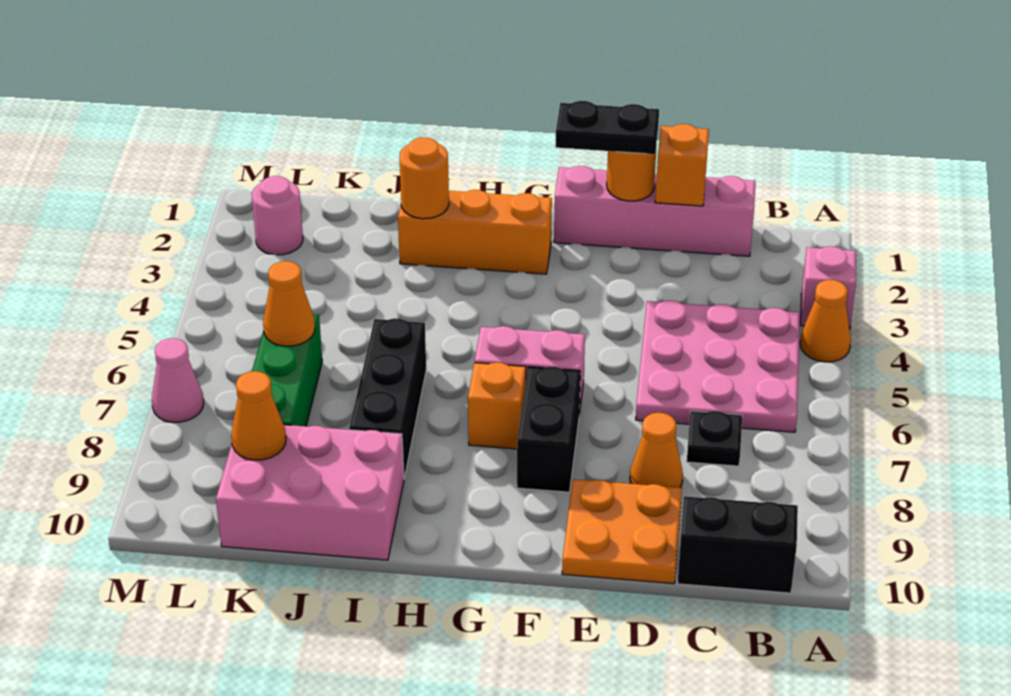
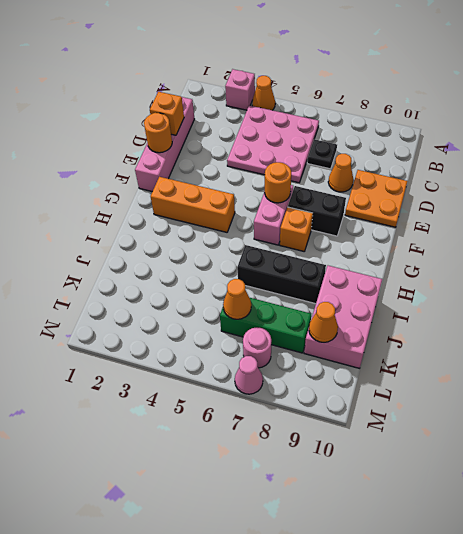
black brick B10:C10 level 1 -> none
black plate E1:F1 level 3 -> none
orange brick G2:I2 level 1 -> orange brick G2:G4 level 1
orange round brick I2 level 2 -> orange round brick F6 level 2
pink round brick L2 level 1 -> pink round brick L7 level 1

